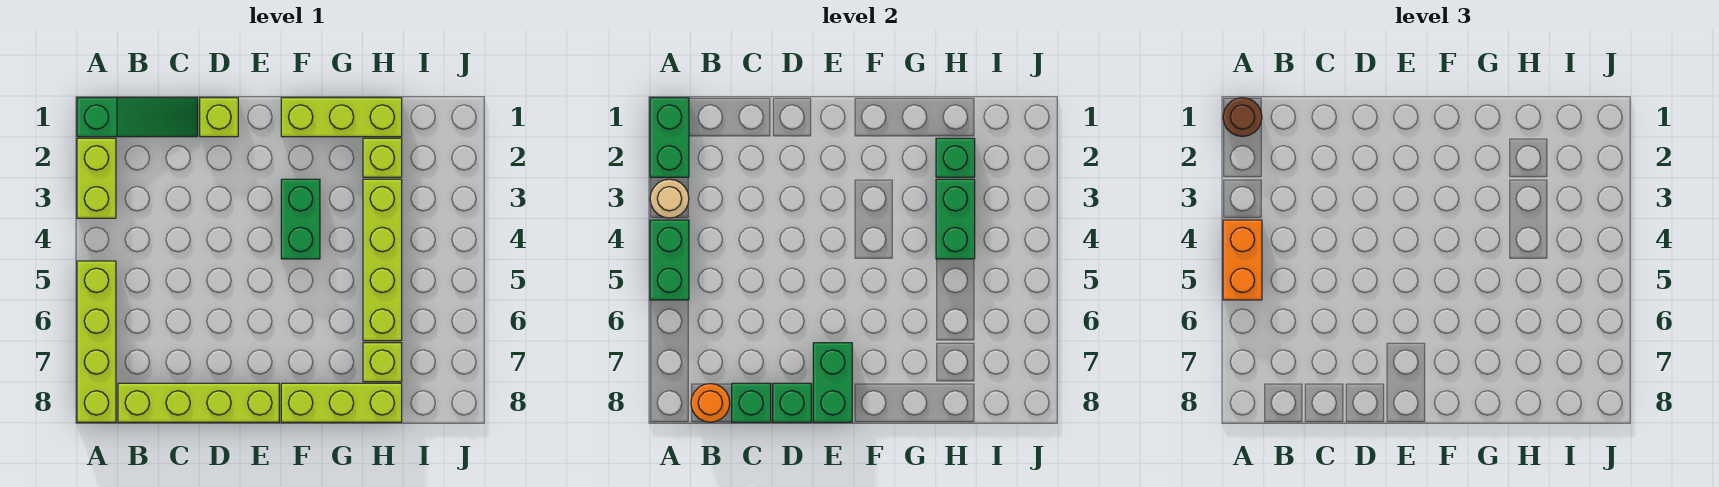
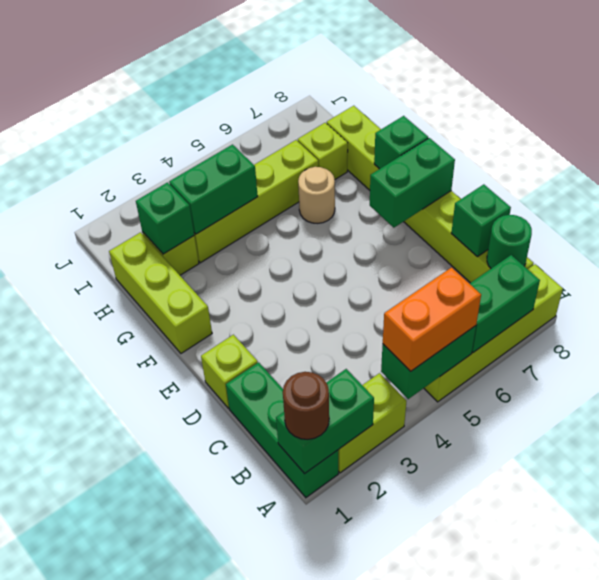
green slope A1:C1 level 1 top A -> green brick A1:C1 level 1
tan round brick A3 level 2 -> tan round brick G6 level 1
orange round brick B8 level 2 -> green round brick B8 level 2
green brick D8 level 2 -> green brick F8 level 2
green brick F3:F4 level 1 -> green brick A6:A7 level 2

